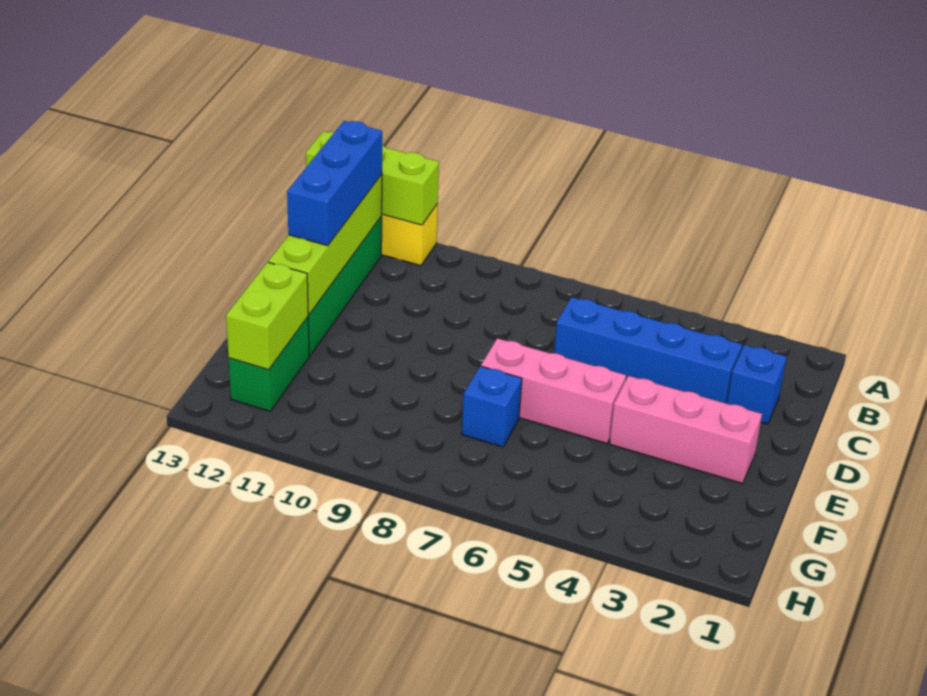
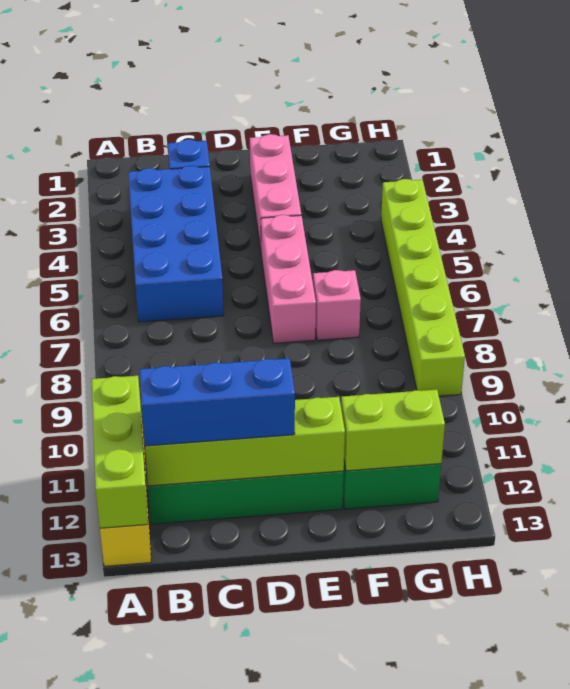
blue brick C3:C6 level 1 -> blue brick B3:C6 level 1
blue brick F7 level 1 -> pink brick F7 level 1
none -> lime brick H4:H9 level 1

